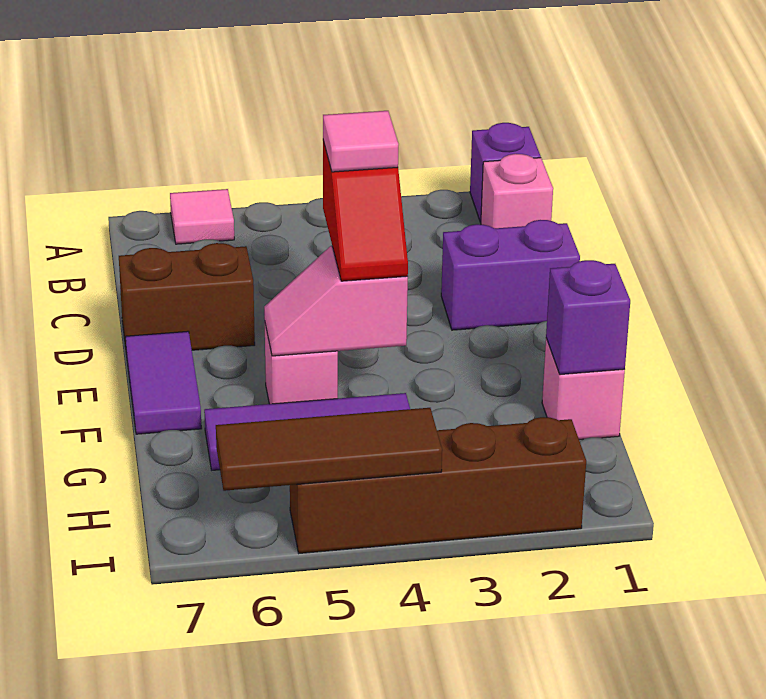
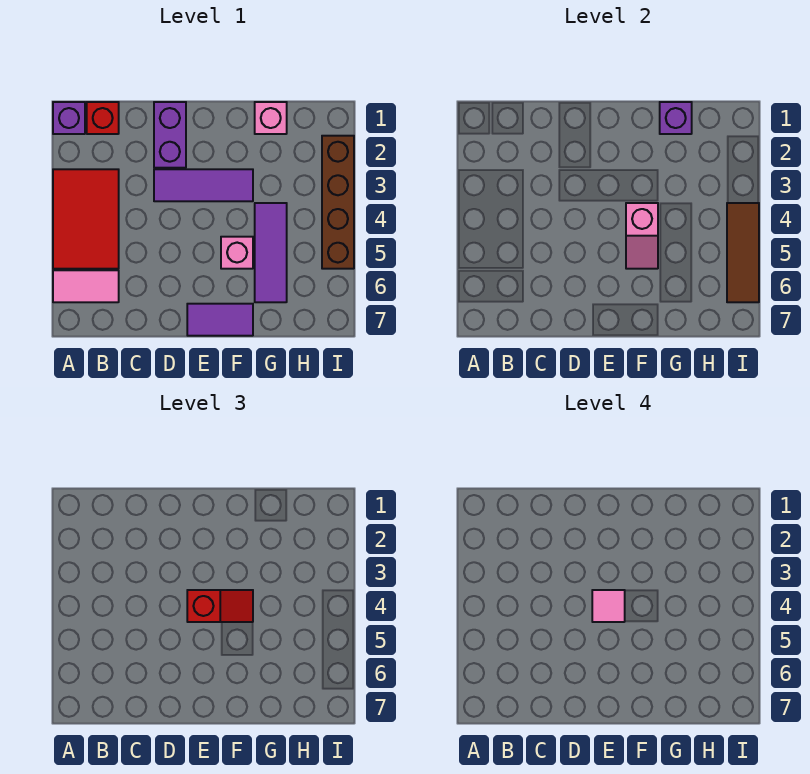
none -> red tile A3:B5 level 1
pink tile A6 level 1 -> pink tile A6:B6 level 1
pink brick B1 level 1 -> red brick B1 level 1
none -> purple tile D3:F3 level 1
brown brick D6:D7 level 1 -> none

